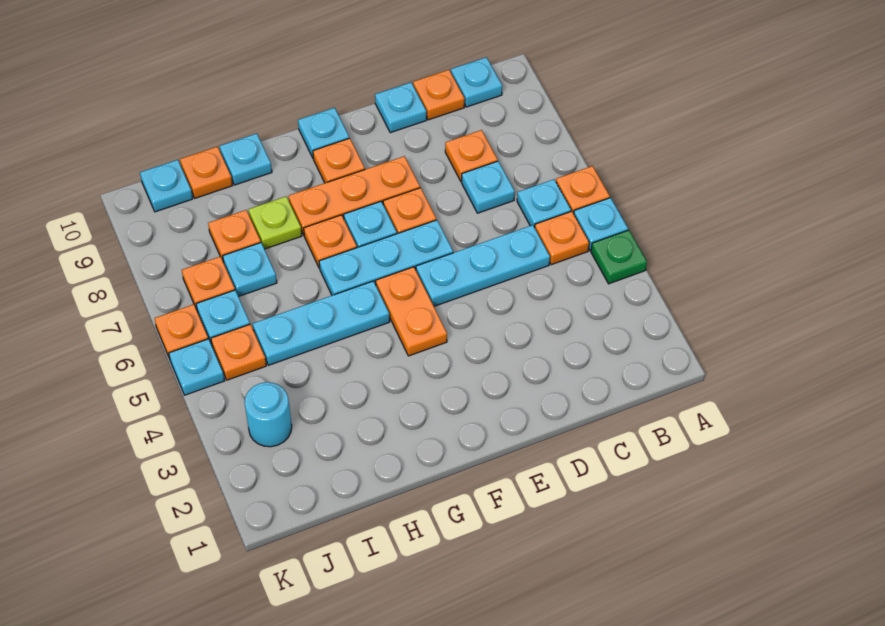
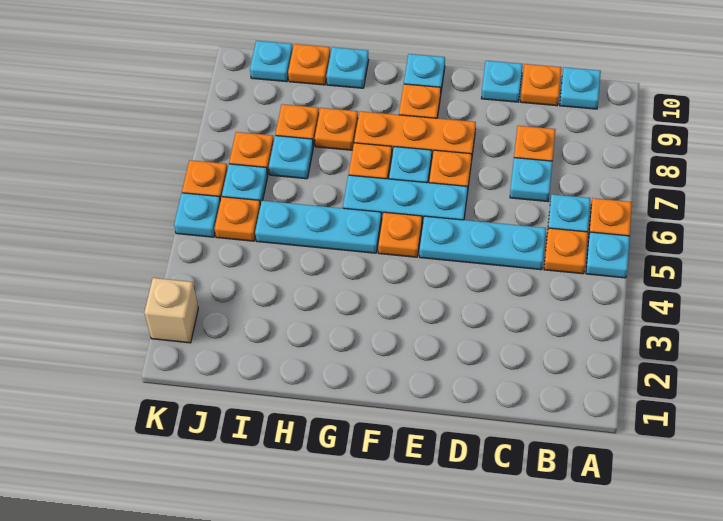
green plate A4 level 1 -> none
orange plate F4:F5 level 1 -> orange plate F5 level 1
lime plate H8 level 1 -> orange plate H8 level 1
cyan round brick J3 level 1 -> none
none -> tan brick K2 level 1

